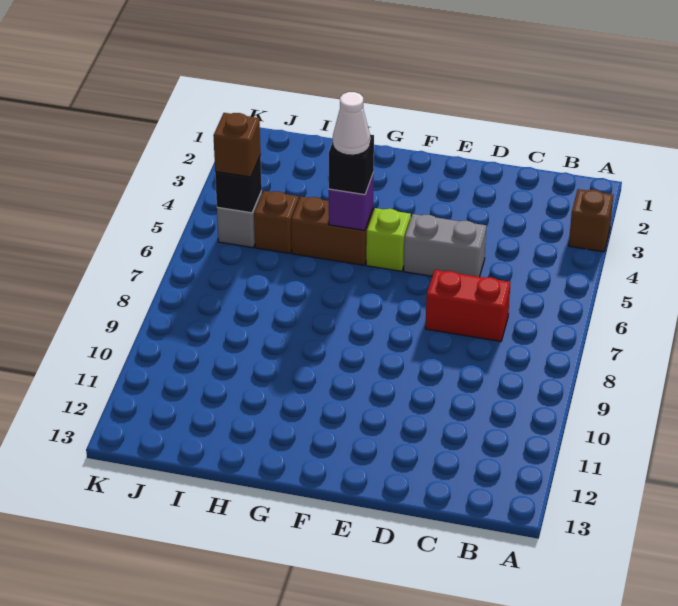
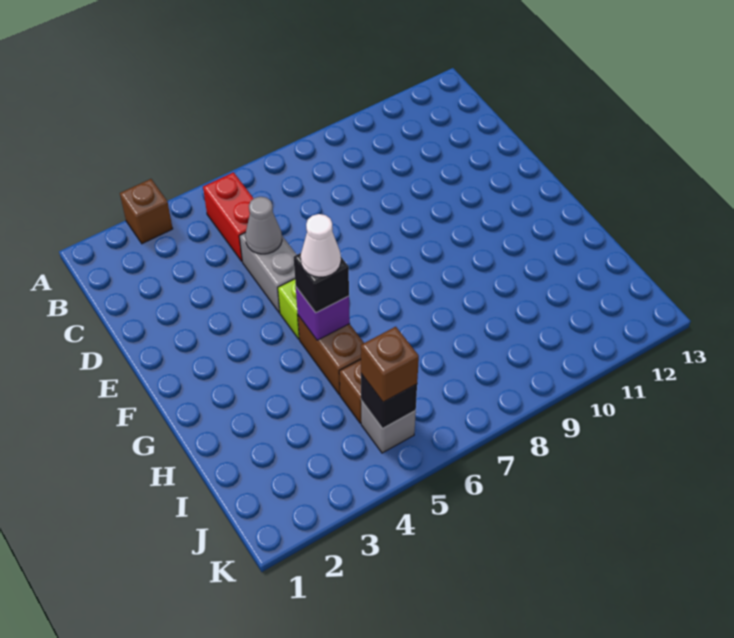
red brick C7:D7 level 1 -> red brick B5:C5 level 1
none -> grey cone D5 level 2

